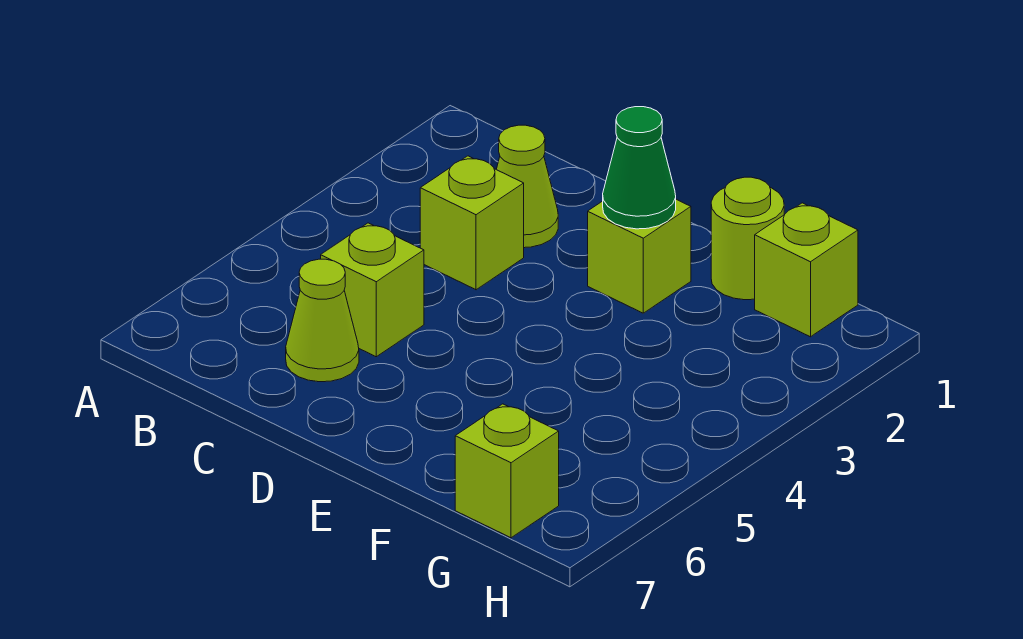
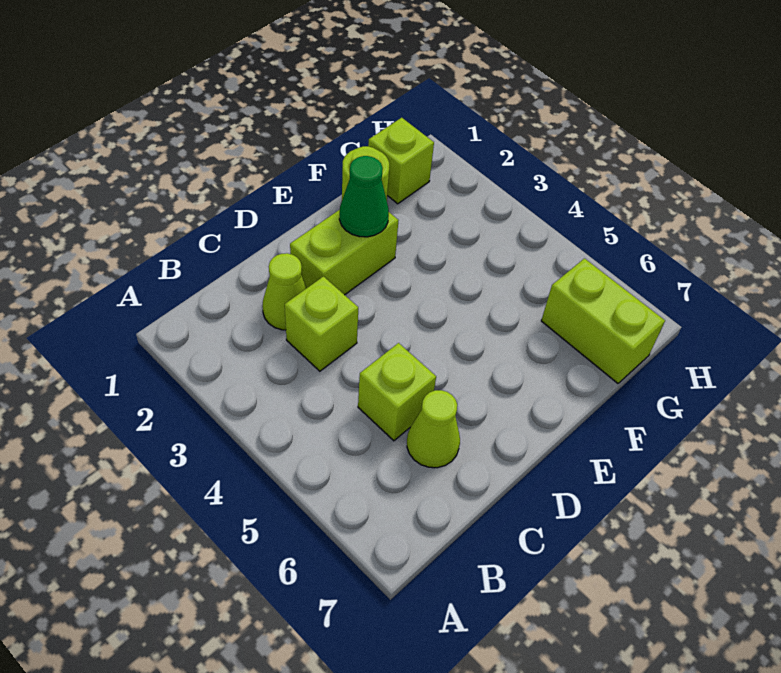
lime brick E2 level 1 -> lime brick D2:E2 level 1
lime brick G7 level 1 -> lime brick G6:G7 level 1

